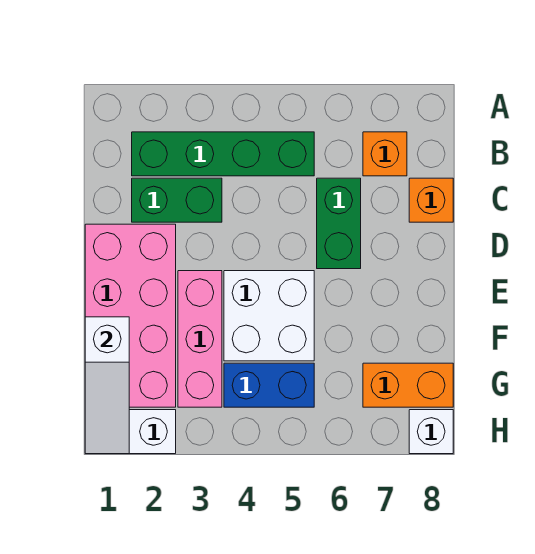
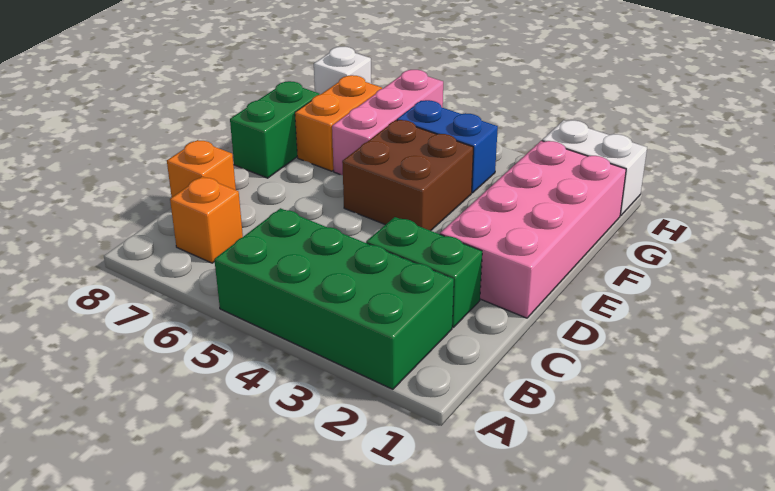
green brick B2:B5 level 1 -> green brick A2:B5 level 1
green brick C6:D6 level 1 -> green brick E8:F8 level 1
pink brick E3:G3 level 1 -> pink brick F6:H6 level 1
white brick E4:F5 level 1 -> brown brick E4:F5 level 1
white slope F1:H1 level 2 top F -> none
orange brick G7:G8 level 1 -> orange brick F7:G7 level 1

